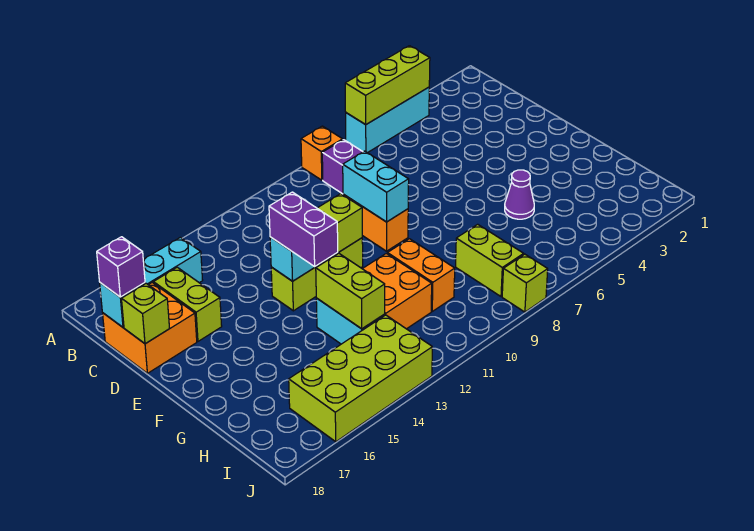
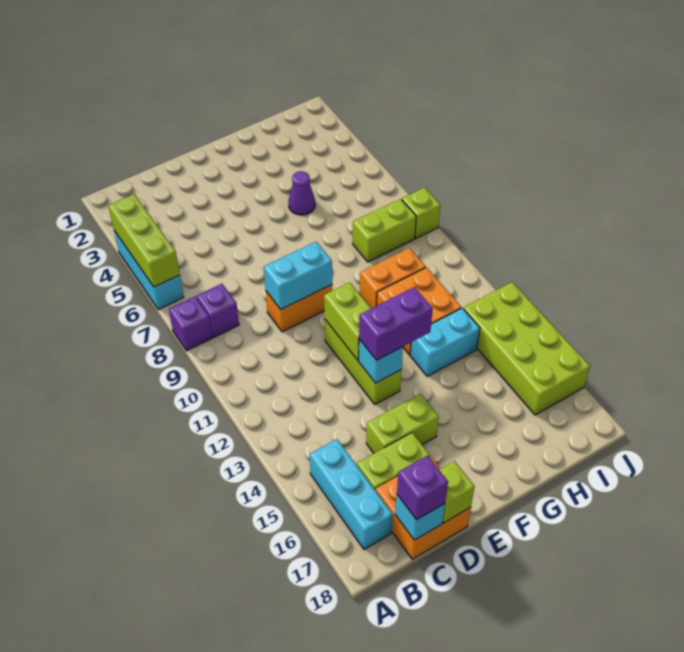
orange brick A8 level 1 -> purple brick A8 level 1
lime brick G13:H13 level 2 -> lime brick D15:E15 level 1

